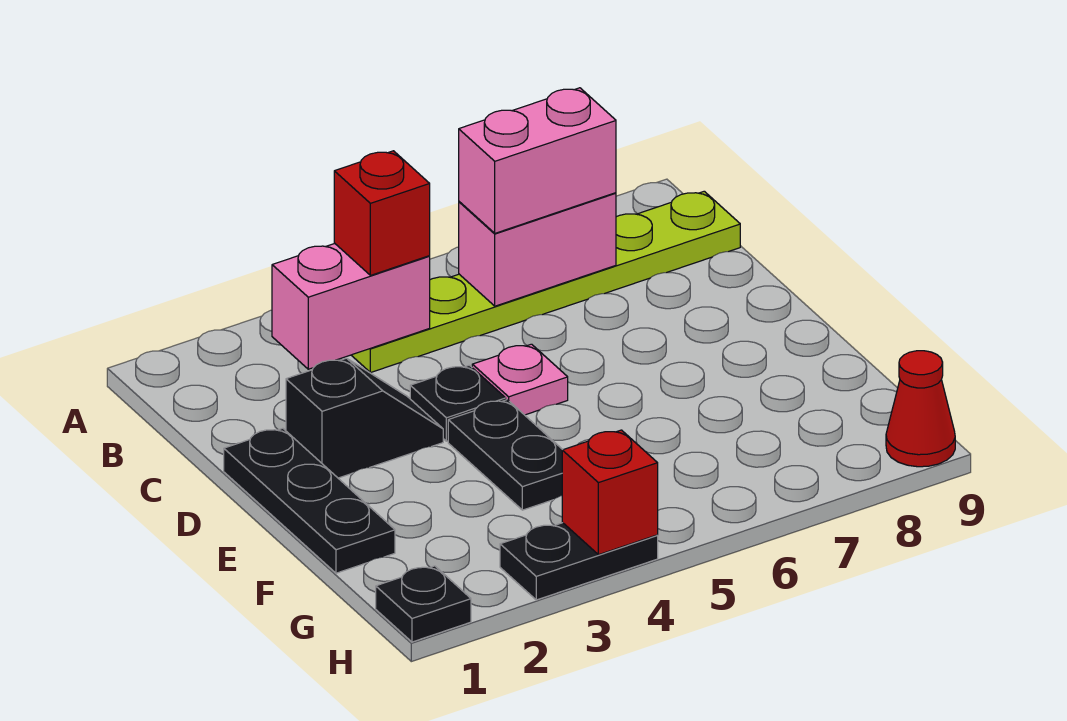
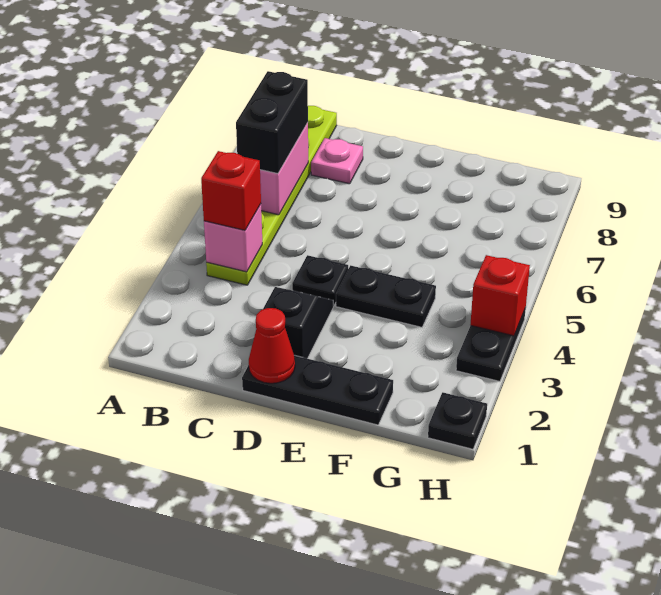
pink brick B3:B4 level 2 -> pink brick B4 level 2
pink brick B6:B7 level 3 -> black brick B6:B7 level 3
pink plate D5 level 1 -> pink plate C8 level 1
red cone H9 level 1 -> red cone D1 level 2

